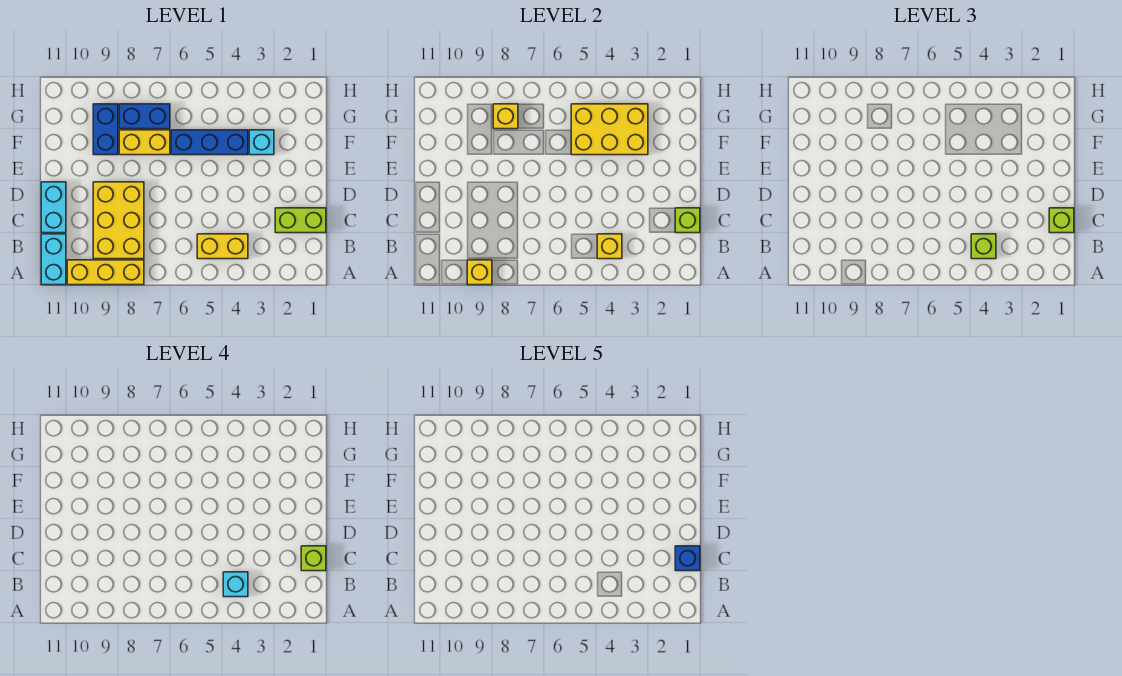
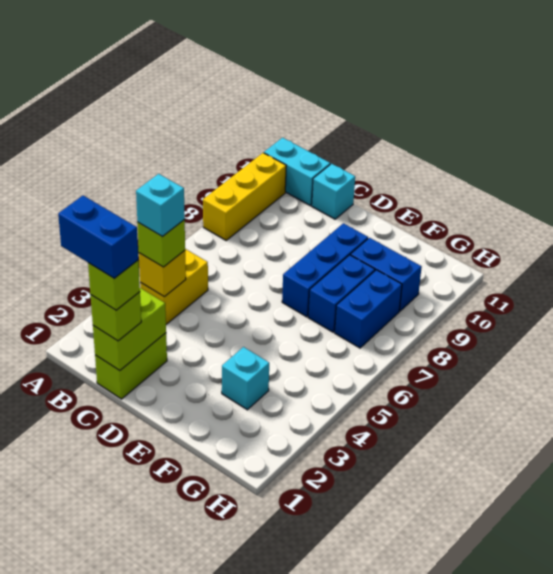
yellow brick A9 level 2 -> none
yellow brick B8:D9 level 1 -> none
lime brick C1 level 2 -> lime brick C1:C2 level 2
blue brick C1 level 5 -> blue brick B1:C1 level 5
cyan brick C11:D11 level 1 -> cyan brick C11 level 1
yellow brick F3:G5 level 2 -> none
blue brick F4:F6 level 1 -> blue brick E7:E9 level 1
yellow brick F7:F8 level 1 -> blue brick F7:F8 level 1
yellow brick G8 level 2 -> none

